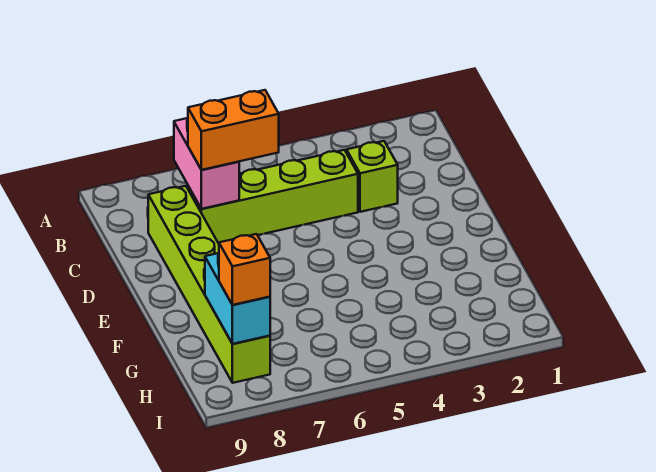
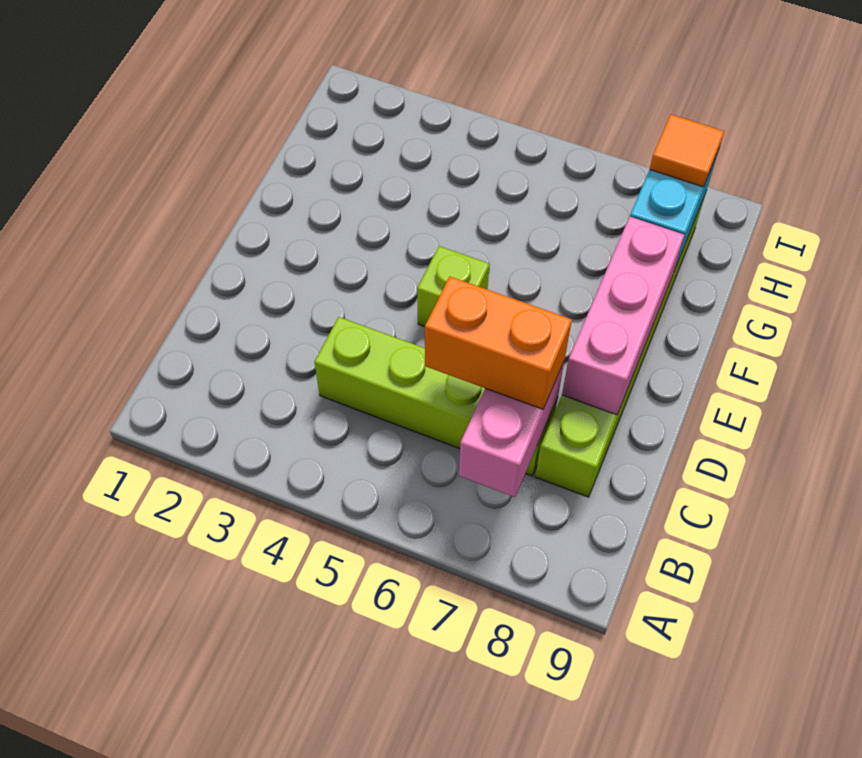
lime brick C3 level 1 -> lime brick E5 level 1
none -> pink brick D8:F8 level 2
orange brick H8 level 3 -> orange tile H8 level 3

